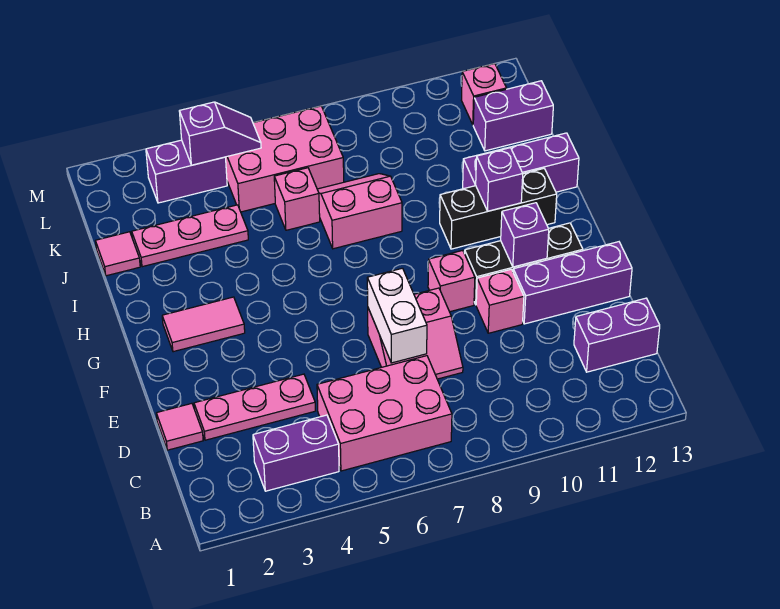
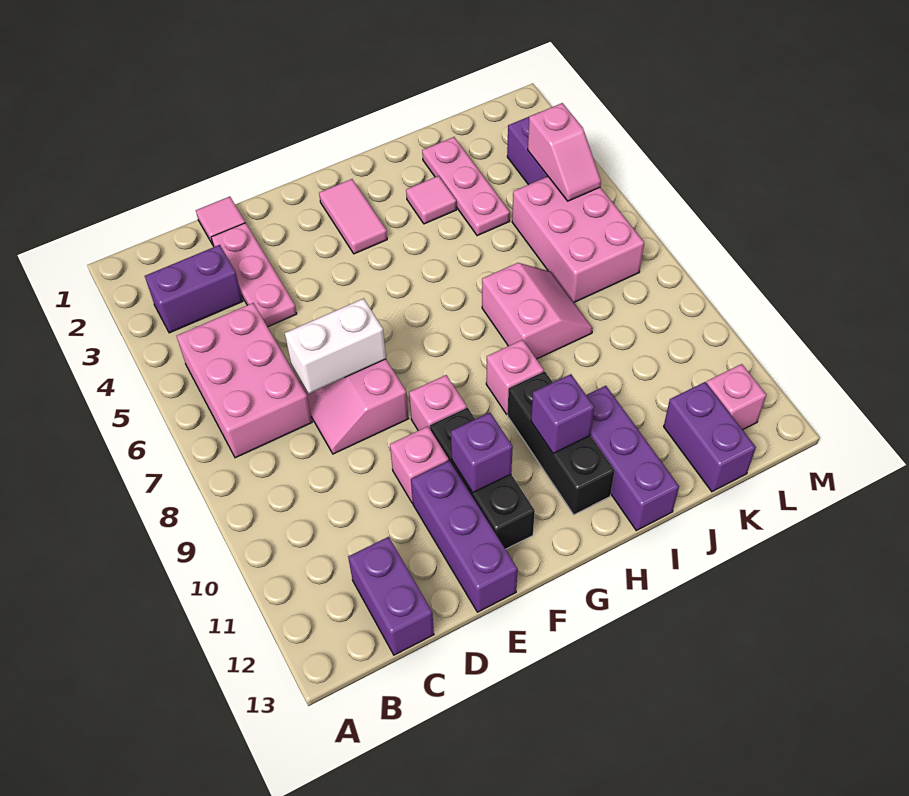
purple brick B3:B4 level 1 -> purple brick B3:C3 level 1
pink tile J1 level 1 -> pink tile I3 level 1
pink brick J6 level 1 -> pink brick H9 level 1
purple slope L4:L5 level 2 top 4 -> pink slope L4:L5 level 2 top 4

